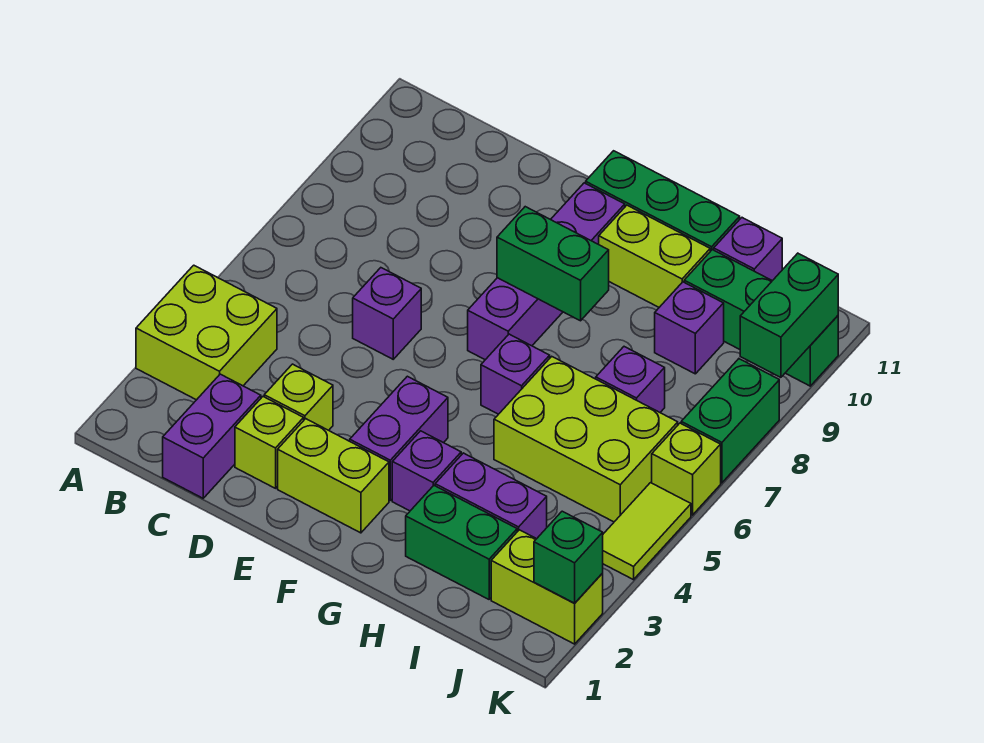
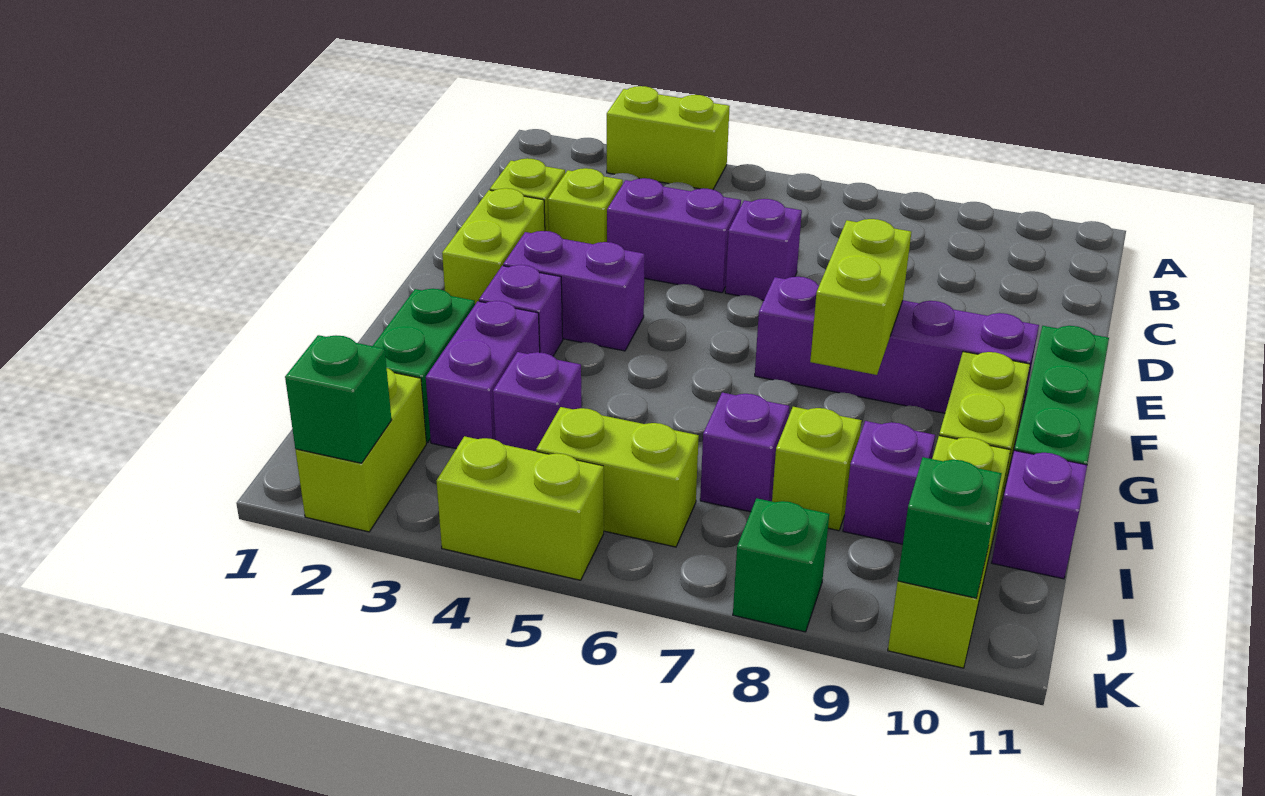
lime brick A3:B4 level 1 -> lime brick A3:A4 level 1
purple brick C1:C2 level 1 -> purple brick D4:D5 level 1
green brick F8:G8 level 2 -> lime brick F8:G8 level 2
purple brick G6 level 1 -> purple brick I4 level 1
lime brick H5:J6 level 1 -> lime brick J5:J6 level 1
green brick I10:K10 level 1 -> lime brick I10:K10 level 1
lime tile K4:K5 level 1 -> lime brick K4:K5 level 1
lime brick K6 level 1 -> lime brick I8 level 1
green brick K7:K8 level 1 -> green brick K8 level 1
green brick K9:K10 level 2 -> green brick K10 level 2

